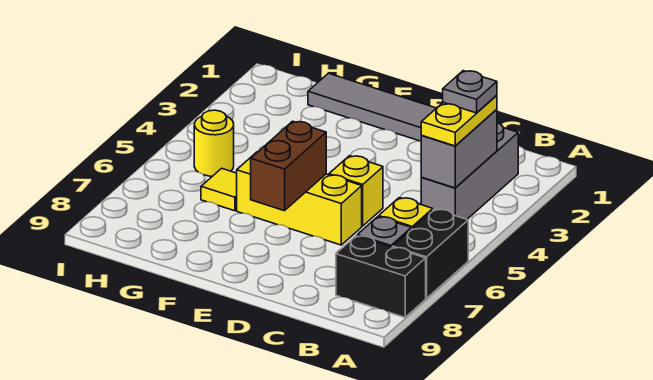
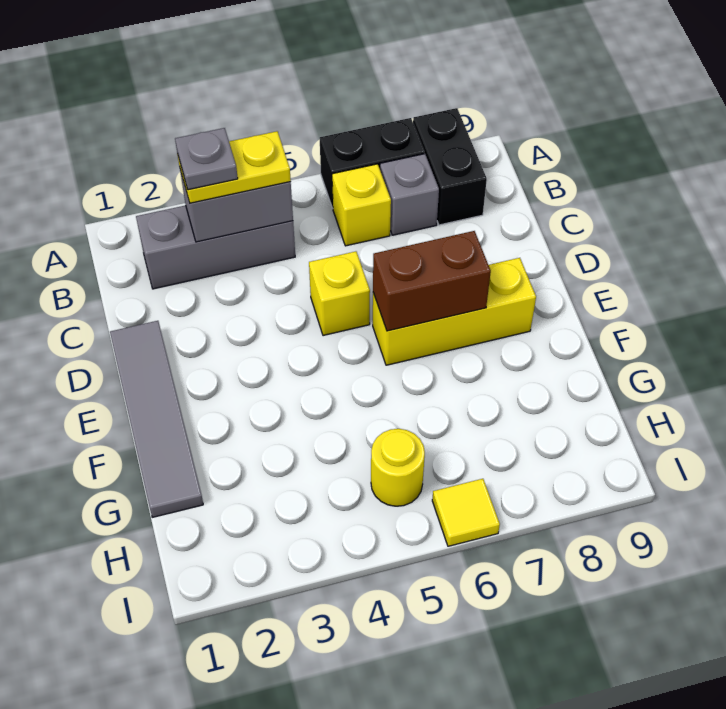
yellow brick D6:F6 level 1 -> yellow brick E6:E8 level 1
yellow tile G6 level 1 -> yellow tile I6 level 1

